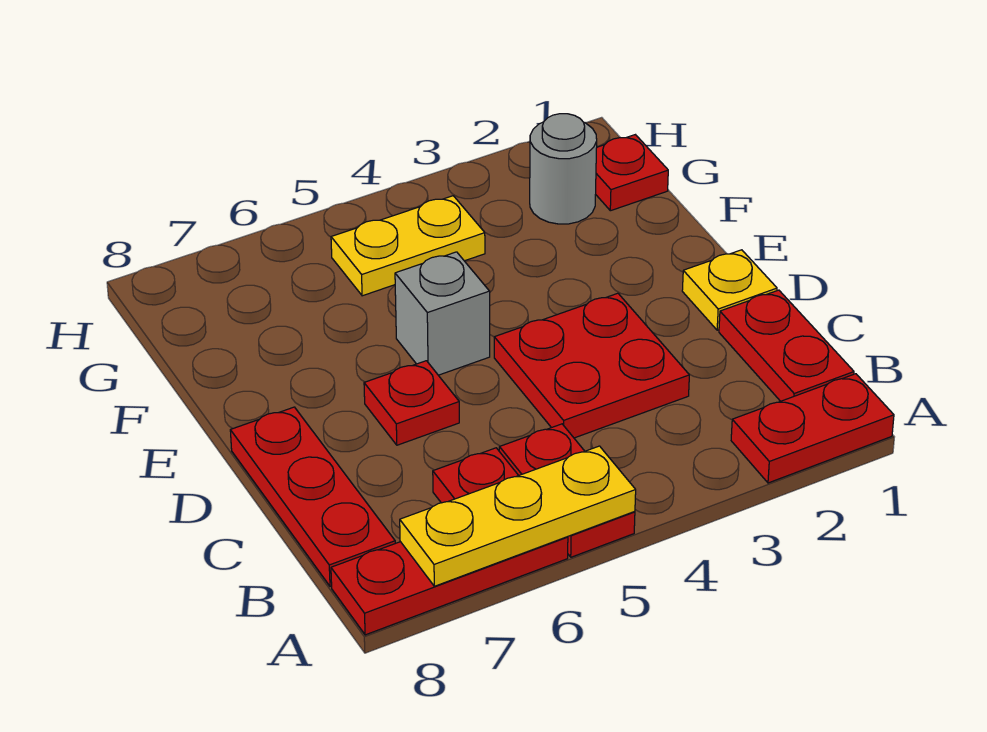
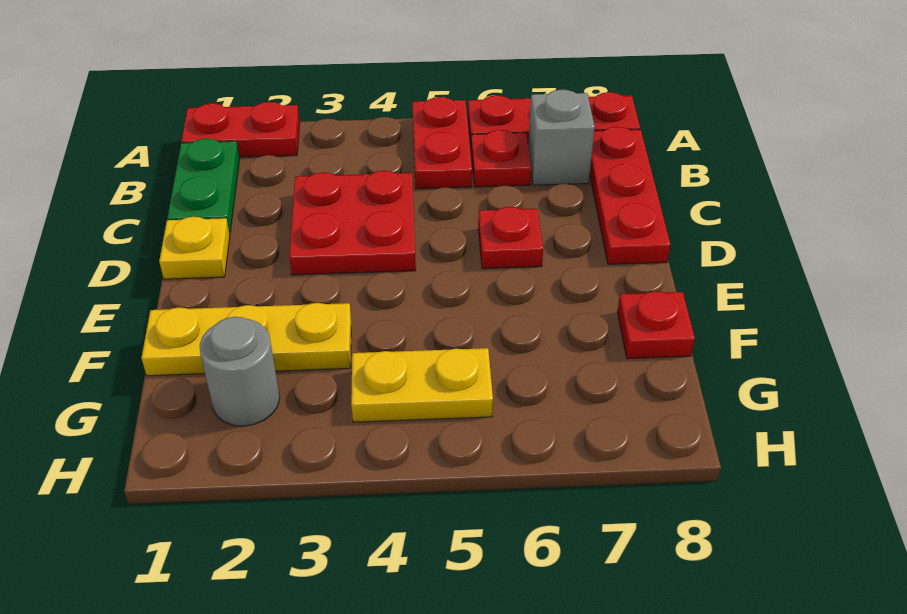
yellow plate A5:A7 level 2 -> yellow plate F1:F3 level 1
red plate B1:C1 level 1 -> green plate B1:C1 level 1
grey brick E5 level 1 -> grey brick B7 level 1
red plate G1 level 1 -> red plate F8 level 1

